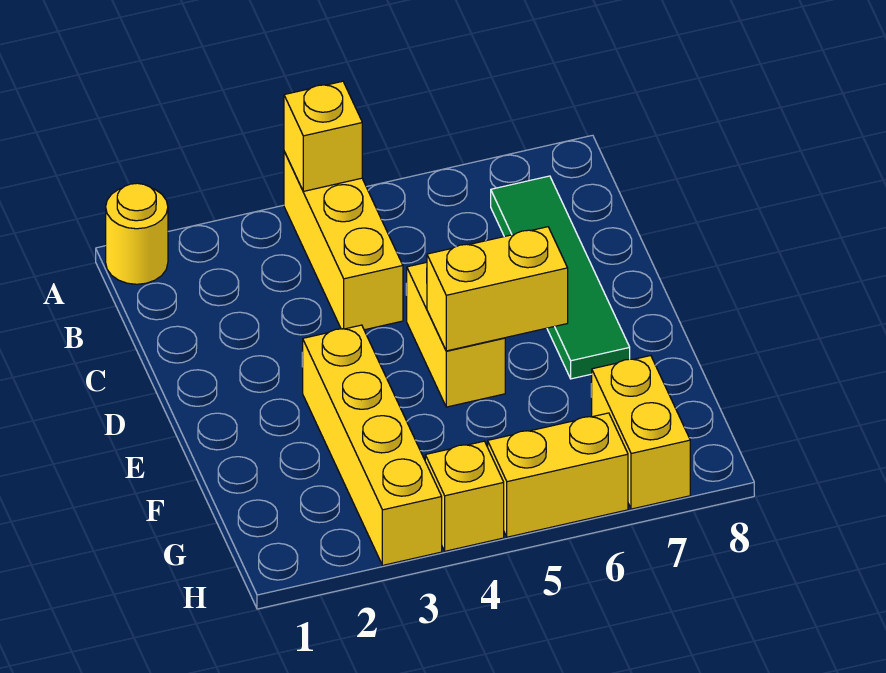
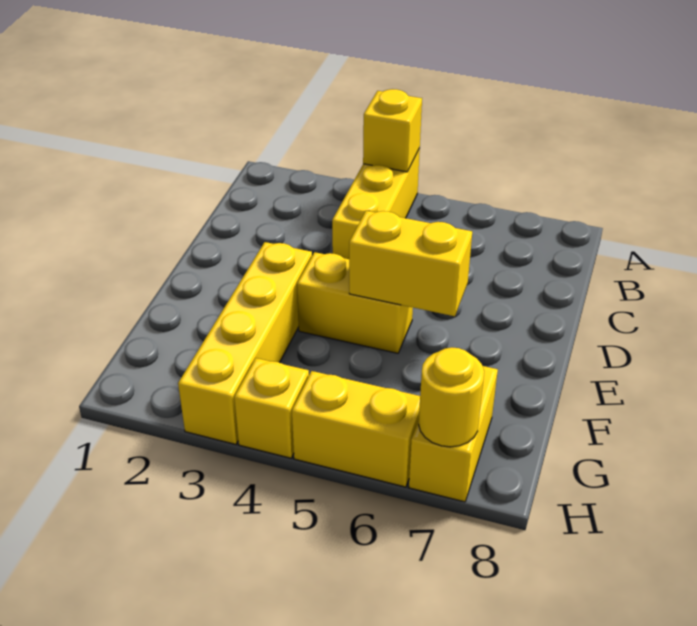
yellow round brick A1 level 1 -> yellow round brick H7 level 2
green tile B7:E7 level 1 -> none
yellow brick D5:E5 level 1 -> yellow brick E4:E5 level 1

